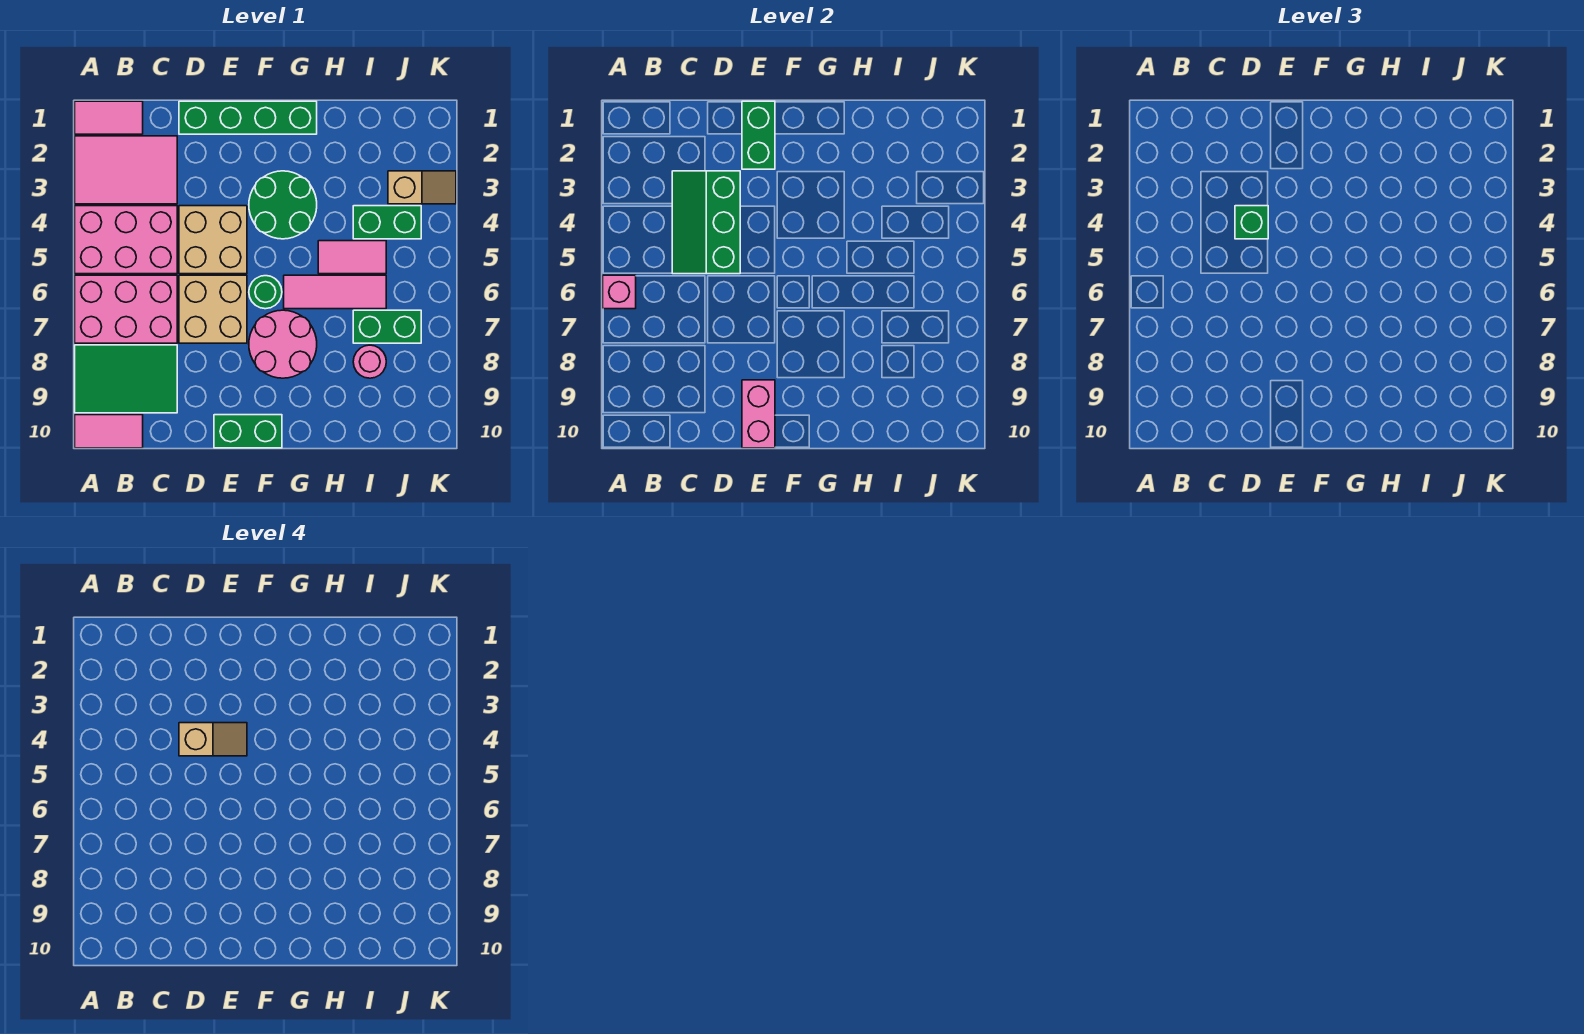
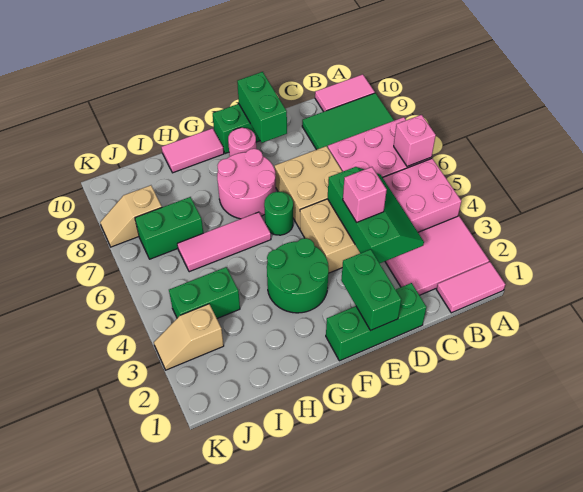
green brick D1:G1 level 1 -> green brick D1:F1 level 1
green brick D4 level 3 -> pink brick D4 level 3
tan slope D4:E4 level 4 top D -> tan slope J8:K8 level 1 top J
pink brick E9:E10 level 2 -> green brick E9:E10 level 2
pink tile H5:I5 level 1 -> pink tile G10:H10 level 1
pink round brick I8 level 1 -> pink round brick F9 level 1

